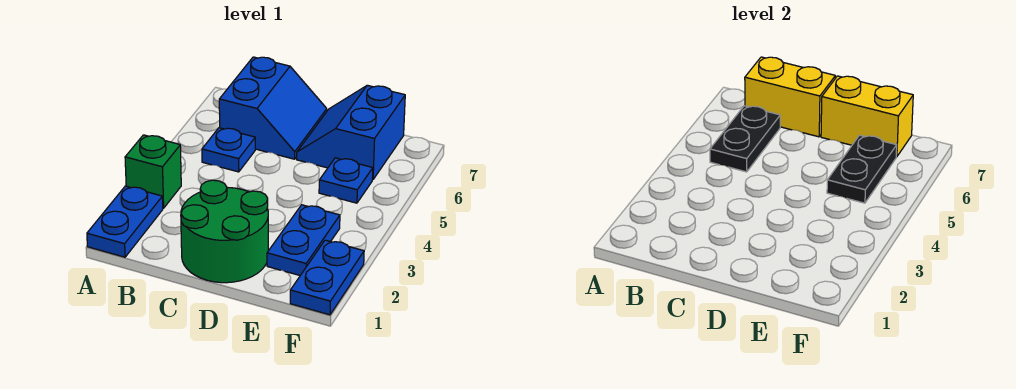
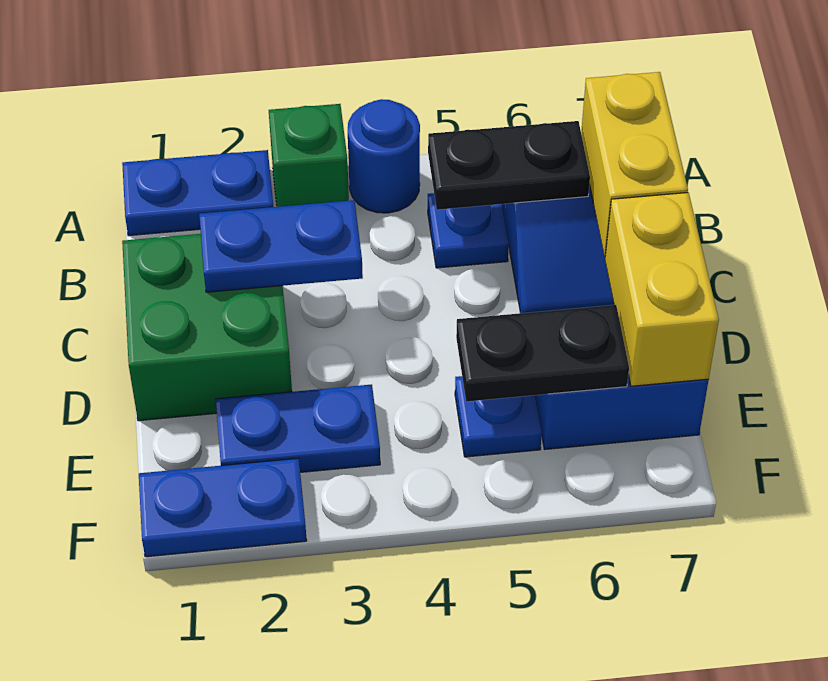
none -> blue round brick A4 level 1
green round brick C1:D2 level 1 -> green brick C1:D2 level 1
none -> blue plate C2:C3 level 2

